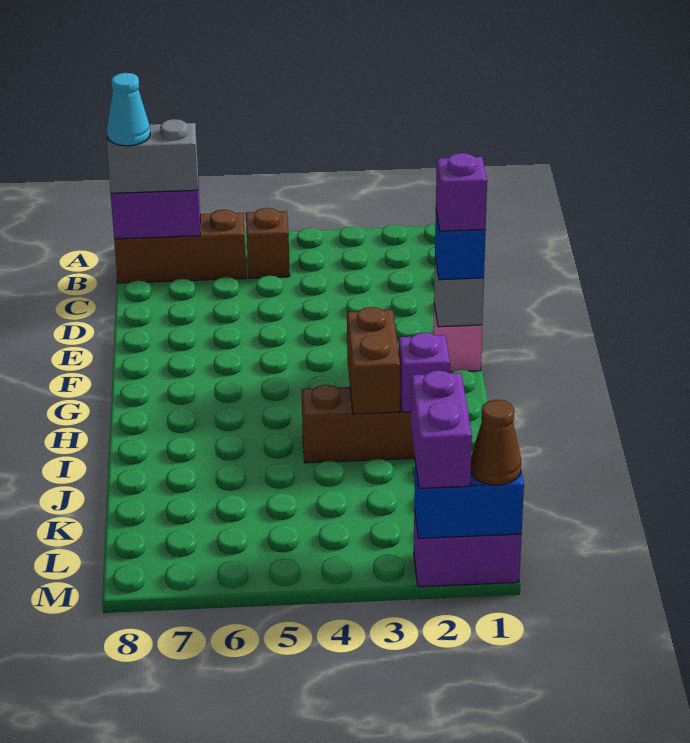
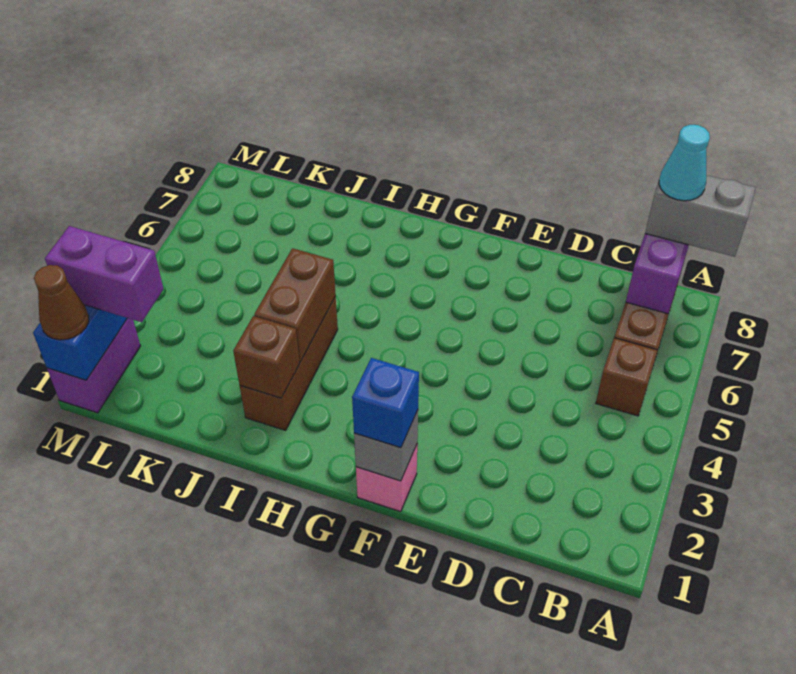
grey brick B7:B8 level 3 -> grey brick A8:B8 level 3
purple brick F1 level 4 -> none
brown brick H3:I3 level 2 -> brown brick I3:I4 level 2
purple brick I2 level 2 -> brown brick I2 level 2

